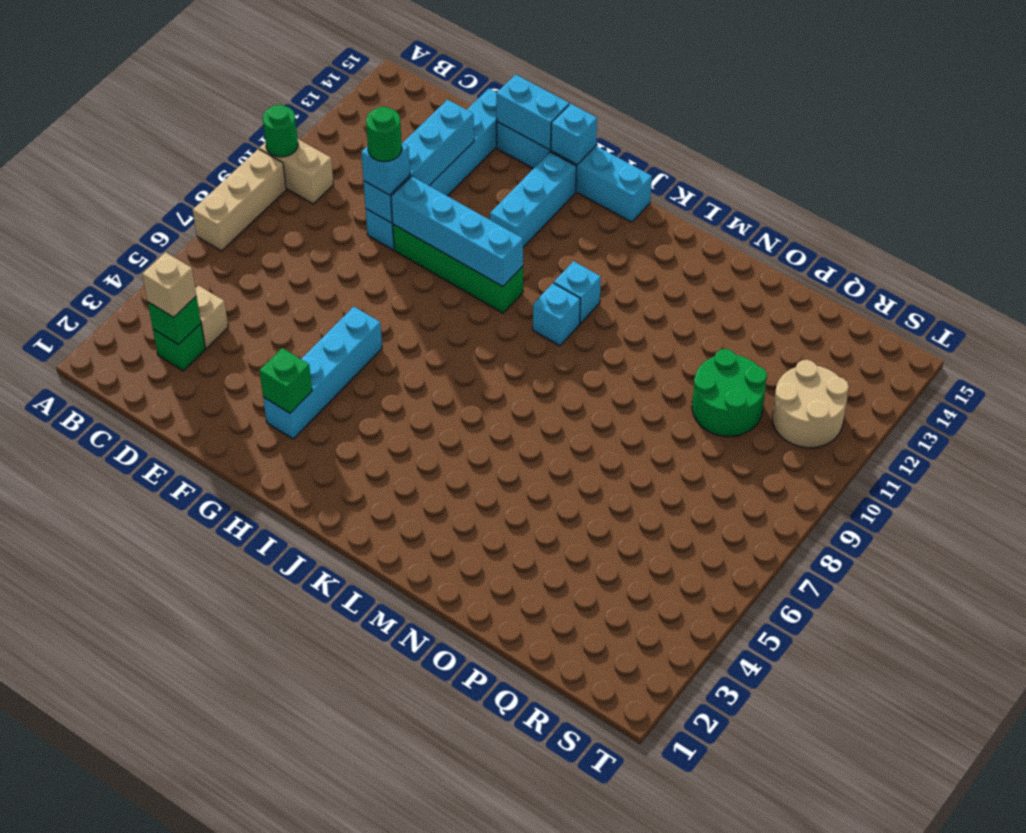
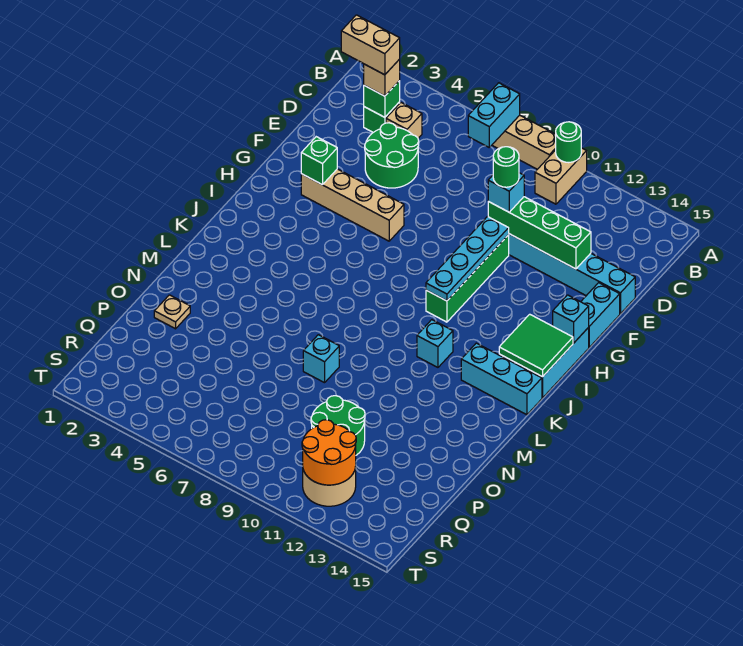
none -> tan brick C2:C3 level 4
none -> green round brick D4:E5 level 1
cyan brick E10:E13 level 2 -> green brick E10:E13 level 2
cyan brick F10:I10 level 2 -> cyan plate F10:I10 level 2
cyan brick F15:G15 level 2 -> cyan brick A7:B7 level 2
cyan brick G3:G6 level 1 -> tan brick G3:G6 level 1
cyan brick H12:H14 level 1 -> cyan brick K13:K15 level 1
none -> green tile I14:J15 level 2
cyan brick K10 level 1 -> cyan brick N8 level 1
none -> tan plate O2 level 1
none -> orange round brick R11:S12 level 2

